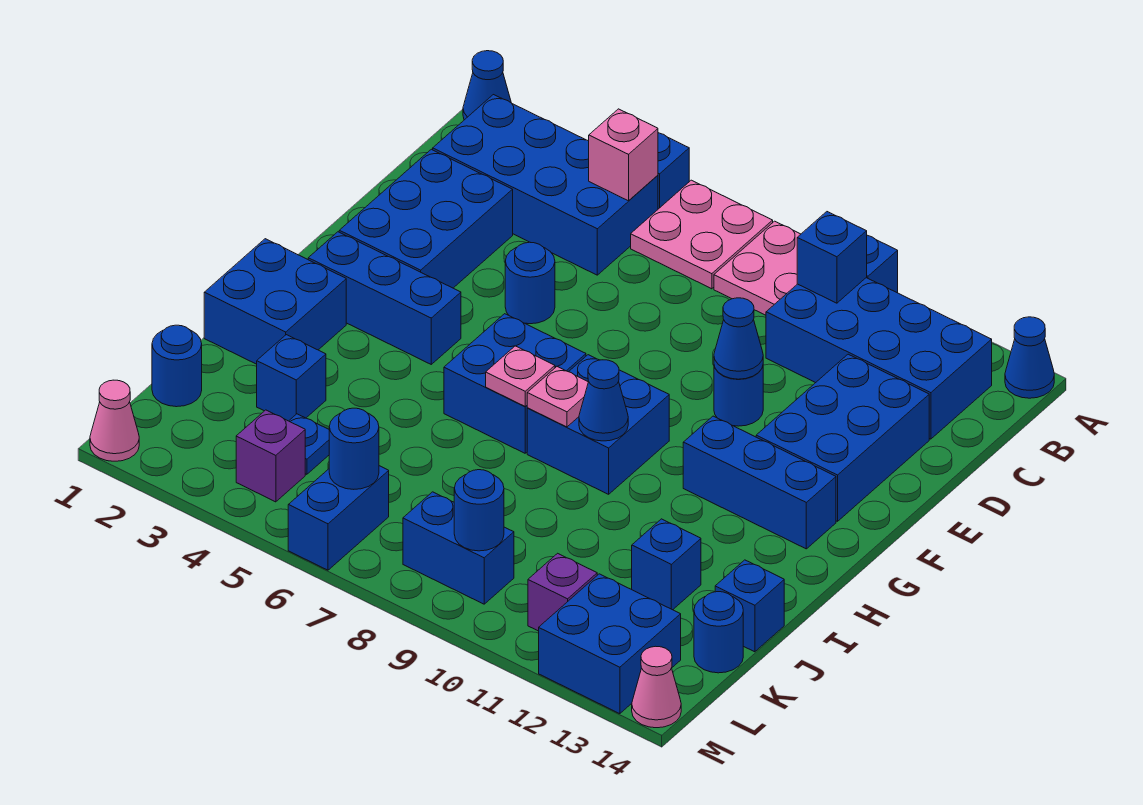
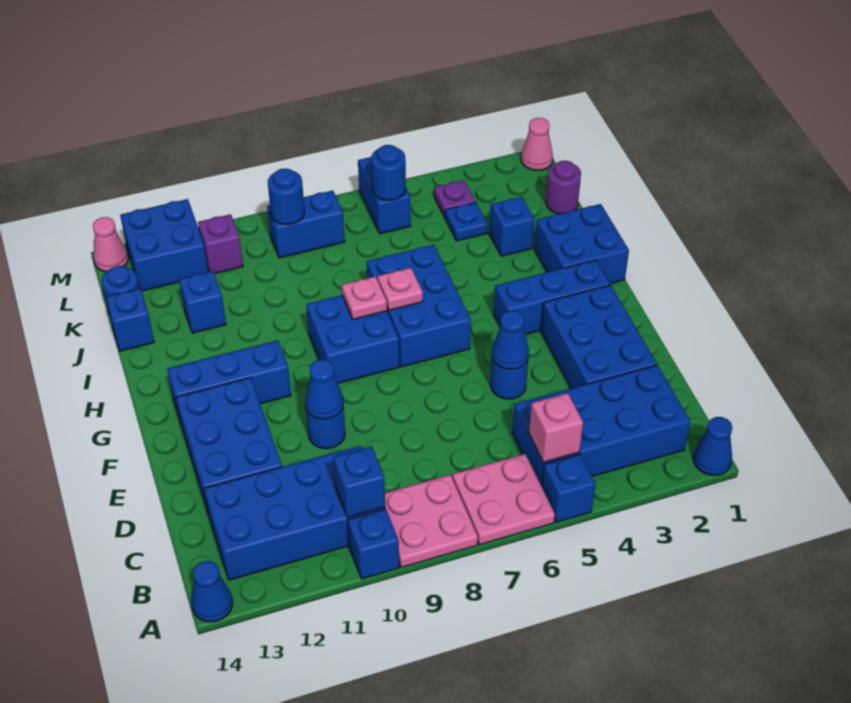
blue brick G6:H7 level 1 -> blue brick G6:I7 level 1
blue cone H9 level 2 -> blue cone E5 level 2
blue round brick K1 level 1 -> purple round brick K1 level 1
purple brick L4 level 1 -> purple plate L4 level 1

